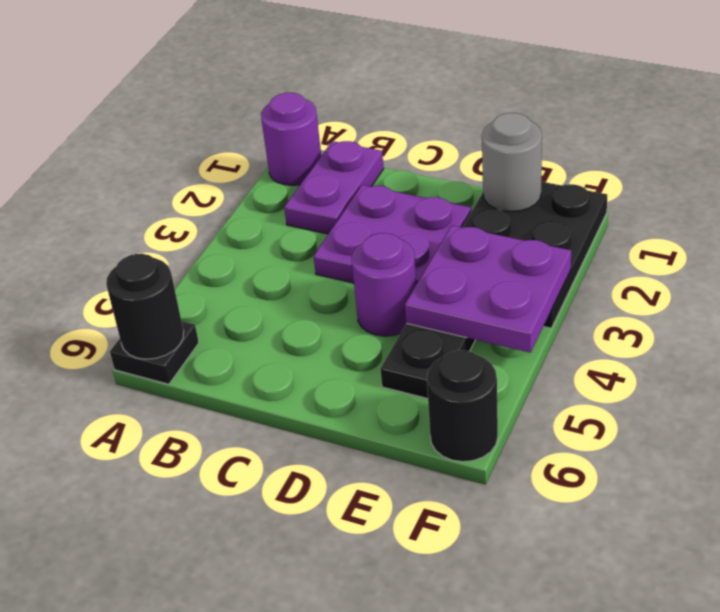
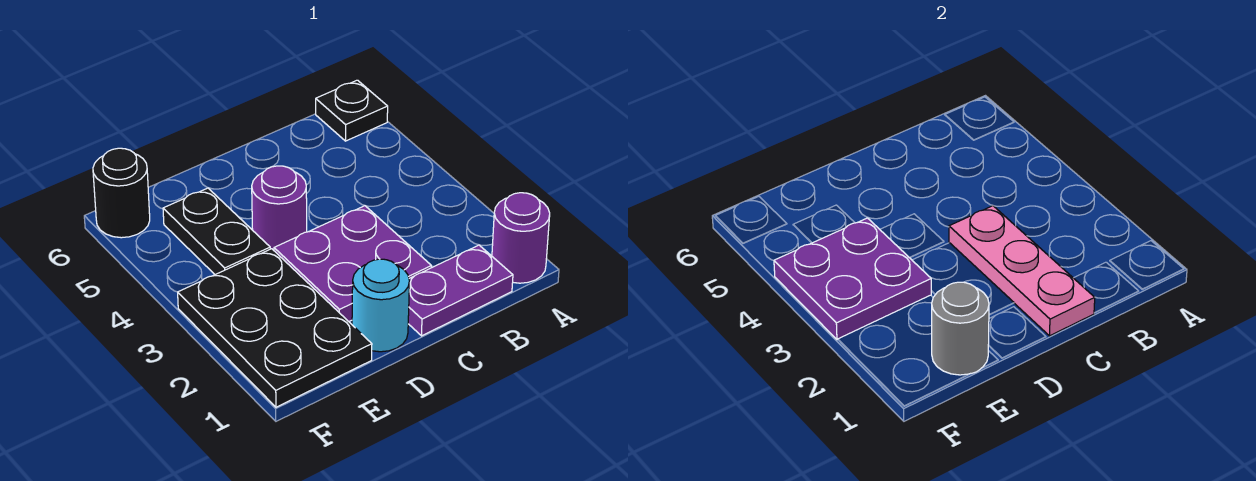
black round brick A6 level 2 -> none
purple plate B1:B2 level 1 -> purple plate B1:C1 level 1
none -> pink plate C1:C3 level 2
none -> cyan round brick D1 level 1

